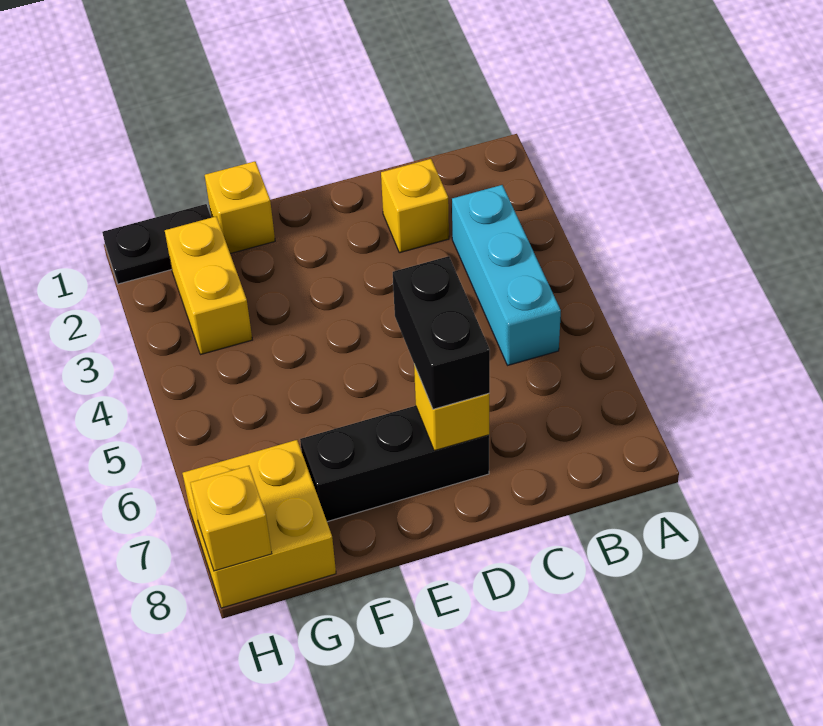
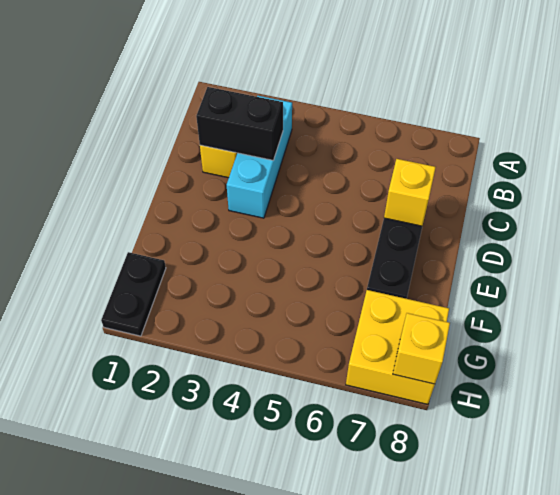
cyan brick B3:B5 level 1 -> cyan brick B3:D3 level 1
black brick D6:D7 level 3 -> black brick C2:C3 level 2
yellow brick F1 level 1 -> none
yellow brick G2:G3 level 1 -> none

